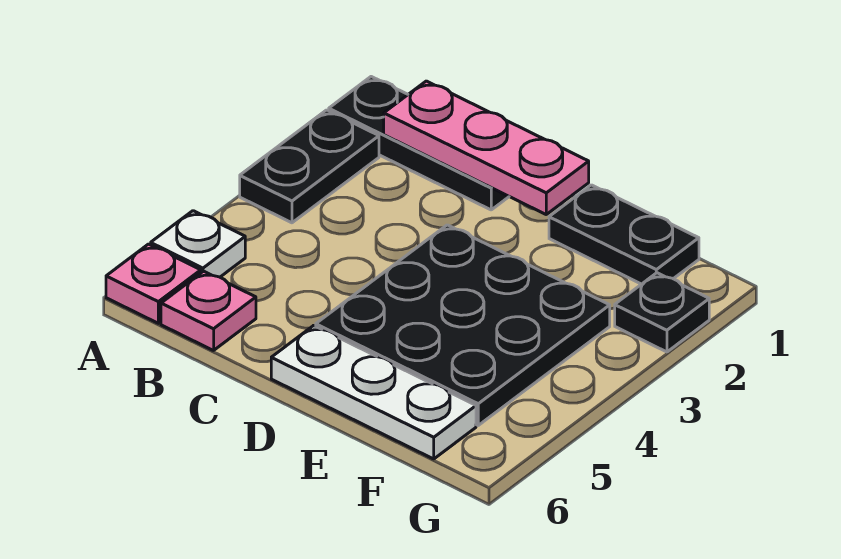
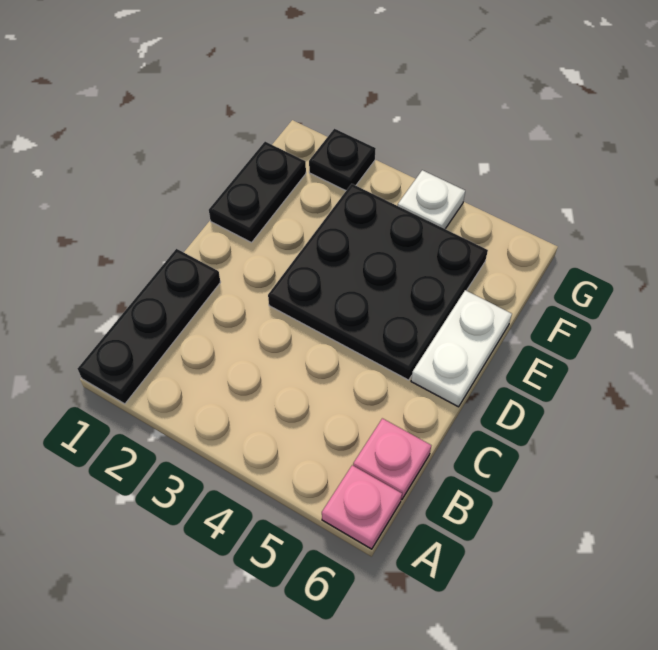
black plate A2:A3 level 1 -> none
white plate A5 level 1 -> white plate G4 level 1
pink plate B1:D1 level 2 -> none
white plate D6:F6 level 1 -> white plate D6:E6 level 1

